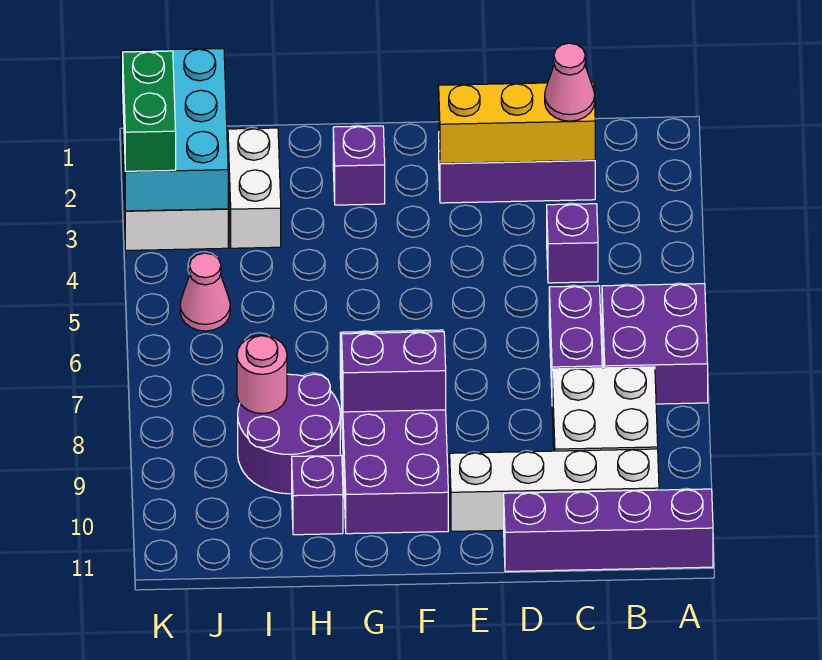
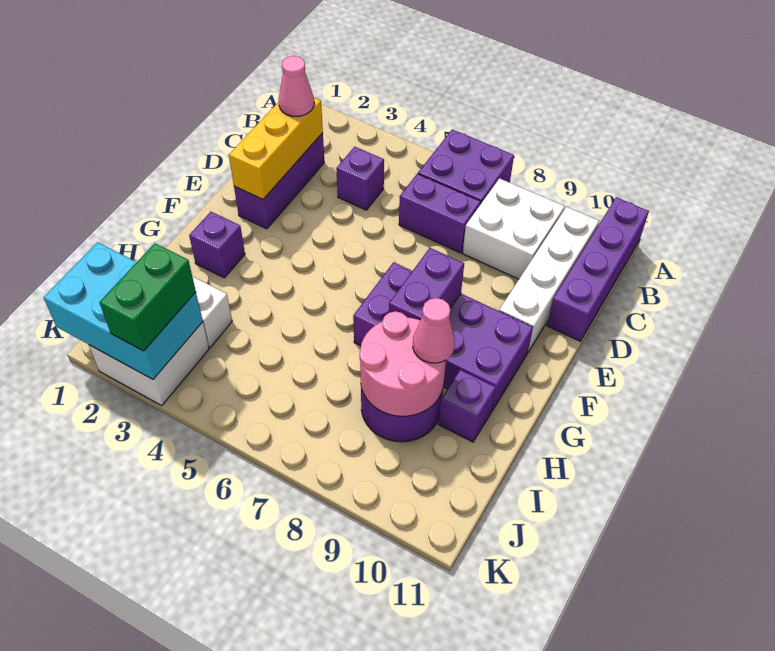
pink round brick I8 level 2 -> pink round brick H8:I9 level 2
pink cone J5 level 1 -> pink cone H9 level 3
green brick K2:K3 level 3 -> green brick J3:K3 level 3

